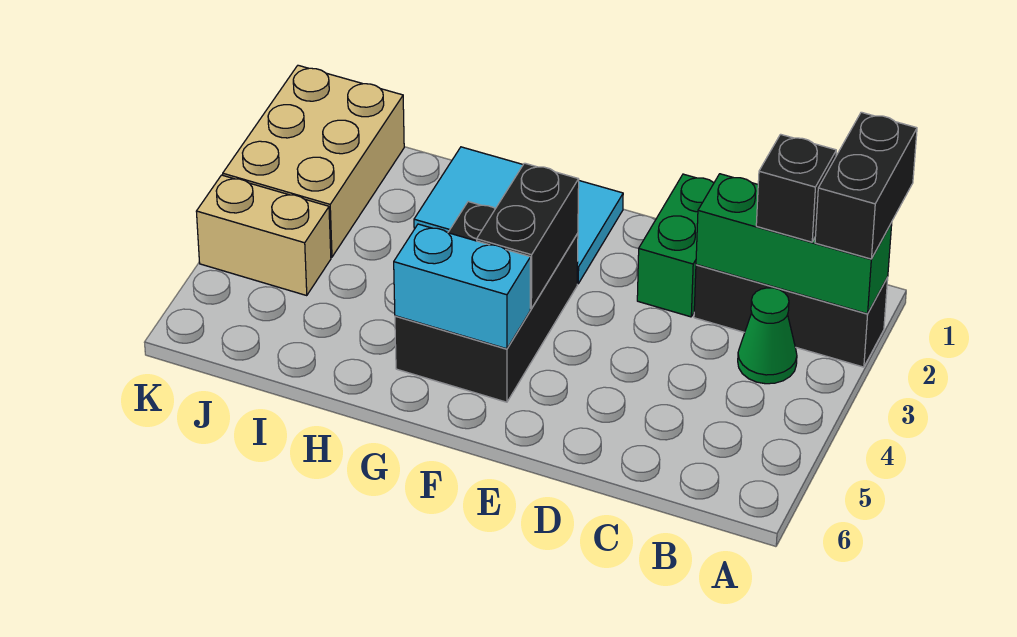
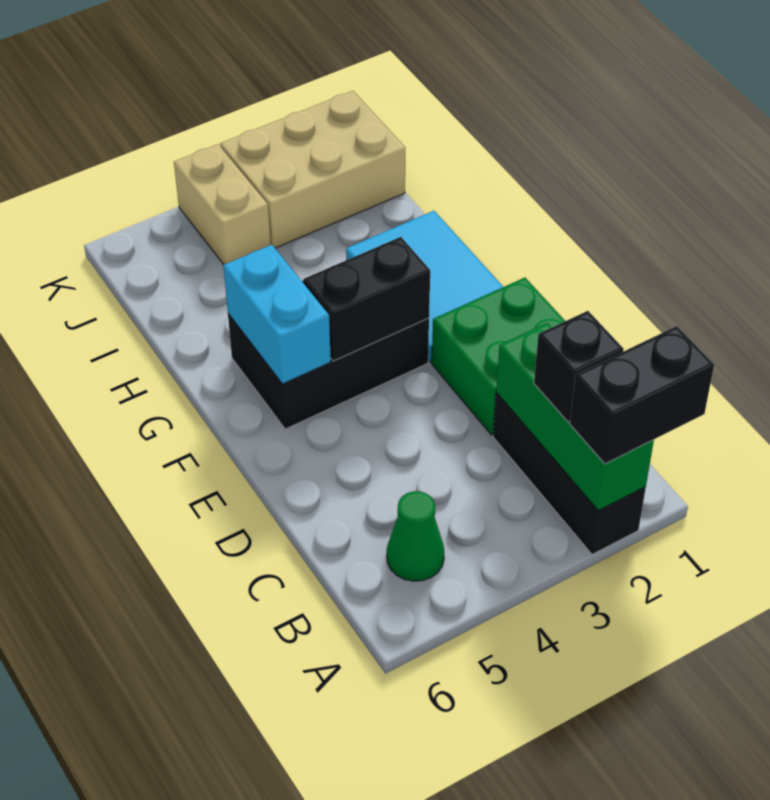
green cone B3 level 1 -> green cone B5 level 1
green brick D1:D2 level 1 -> green brick D1:E2 level 1

